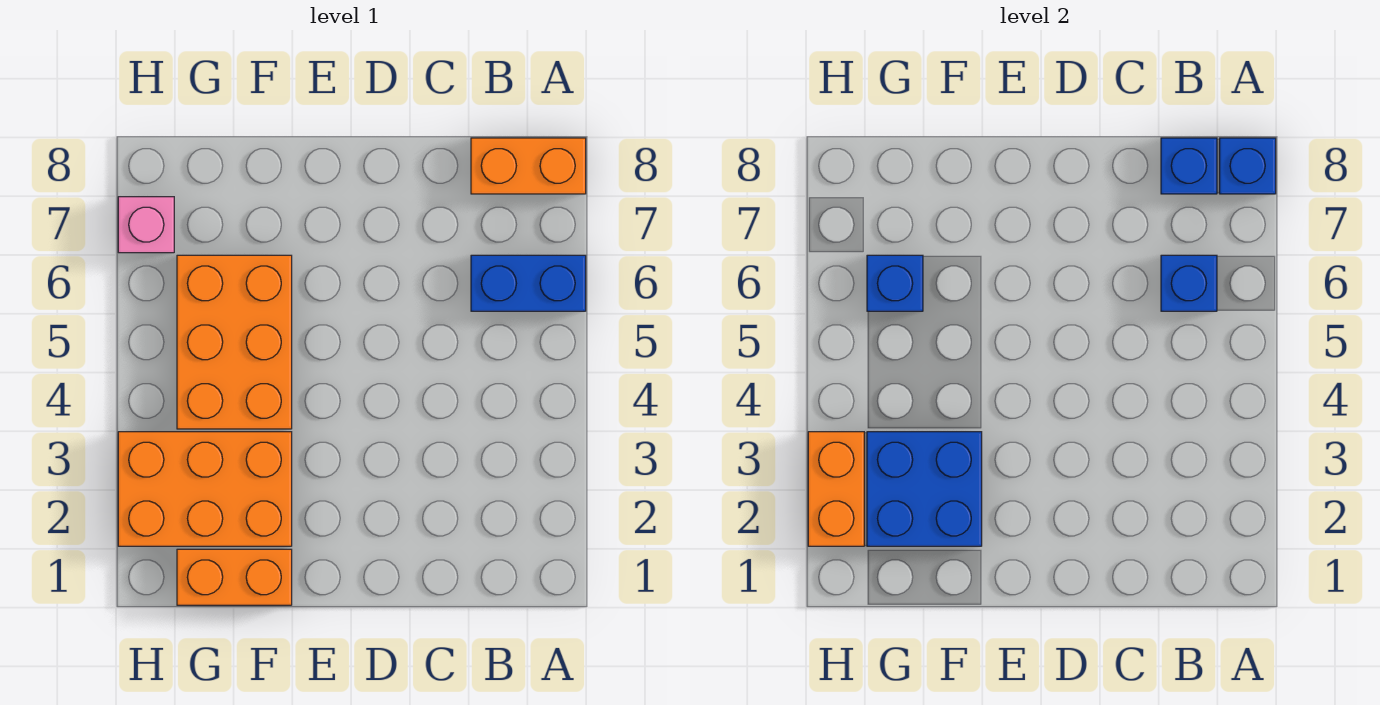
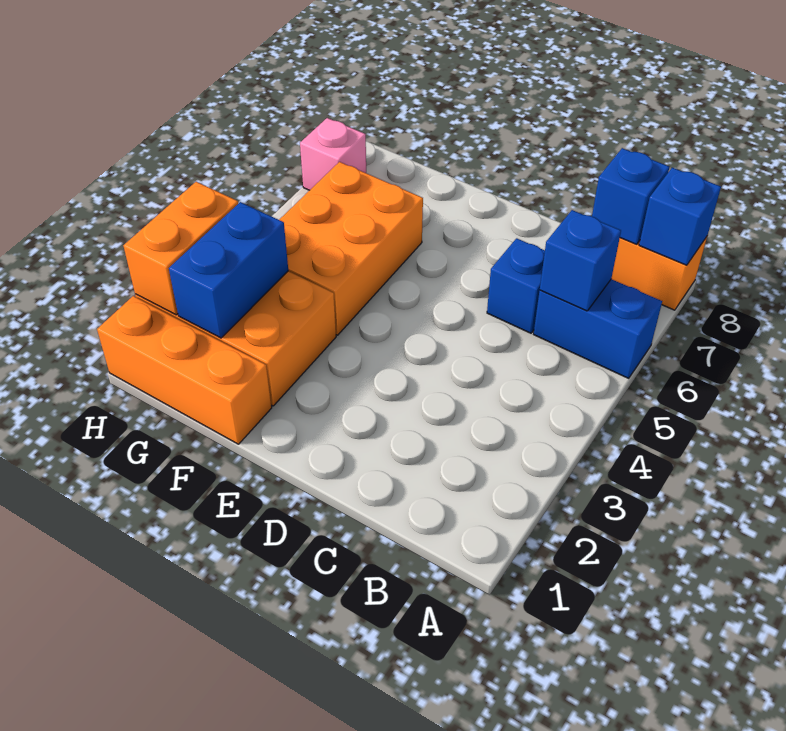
orange brick F1:G1 level 1 -> orange brick F1:H1 level 1
blue brick F2:G3 level 2 -> blue brick G2:G3 level 2
blue brick G6 level 2 -> blue brick C6 level 1

